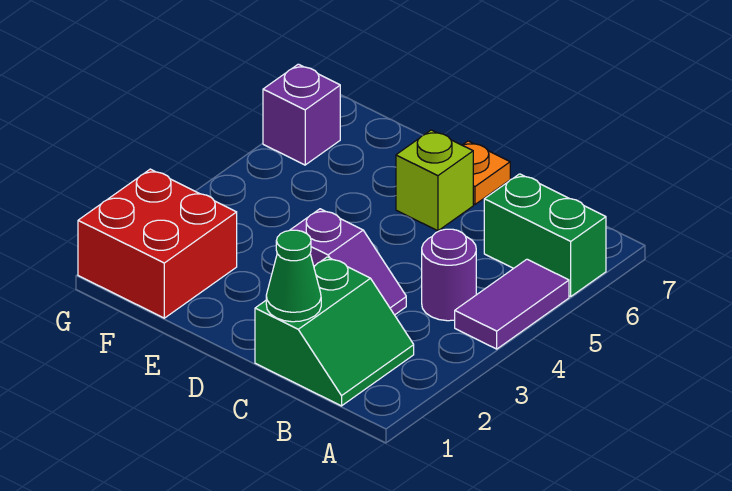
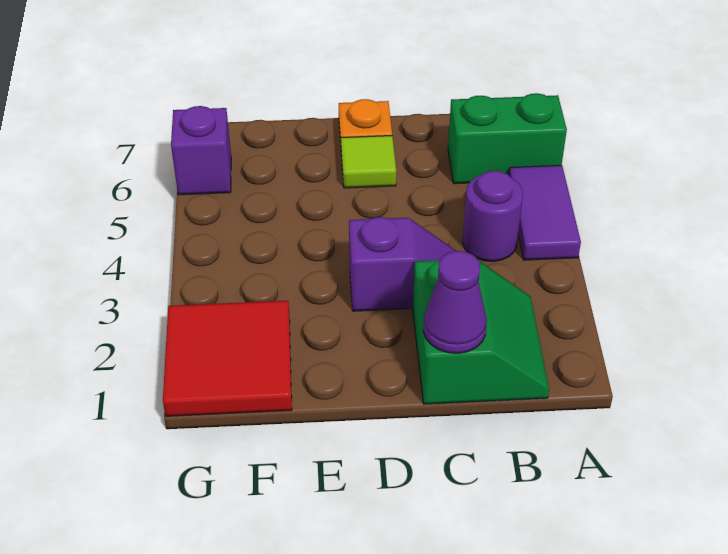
green cone C1 level 2 -> purple cone C1 level 2
lime brick D6 level 1 -> lime tile D6 level 1
red brick F1:G2 level 1 -> red tile F1:G2 level 1

